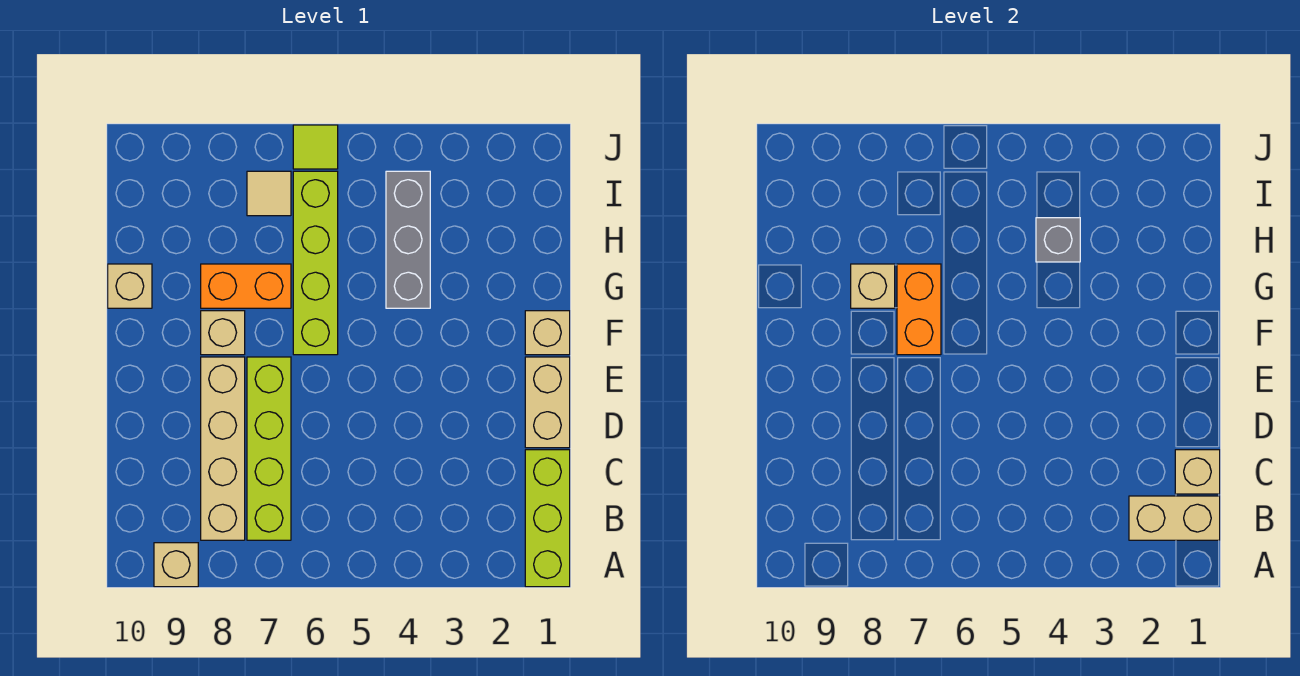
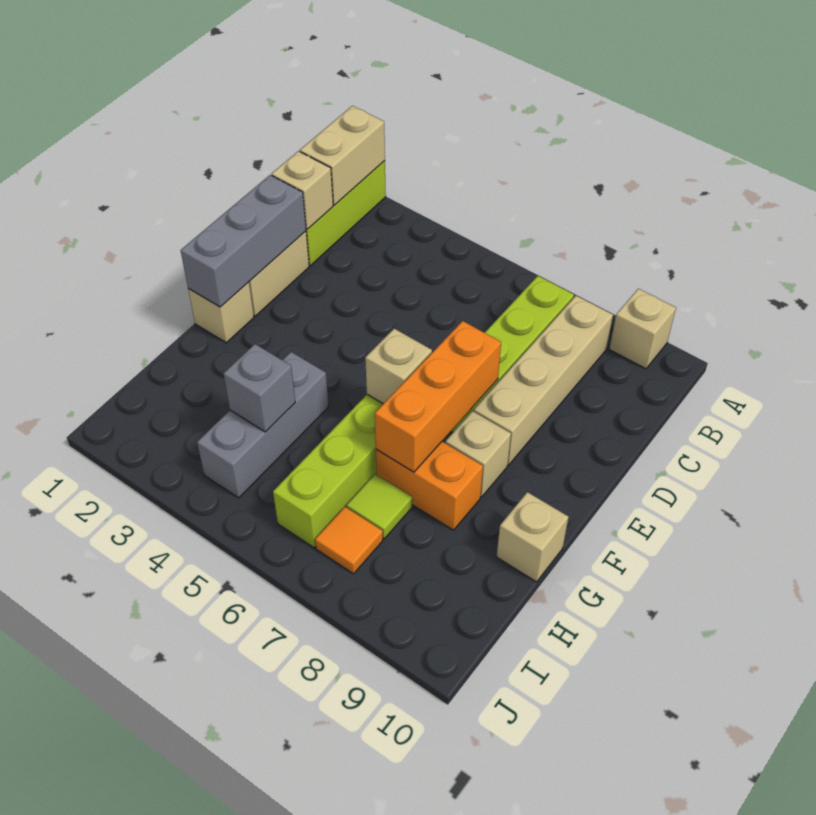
tan brick B1:B2 level 2 -> tan brick A1:B1 level 2
none -> grey brick D1:F1 level 2
orange brick F7:G7 level 2 -> orange brick E7:G7 level 2
tan brick G8 level 2 -> tan brick F6 level 2
tan tile I7 level 1 -> orange tile I7 level 1
lime tile J6 level 1 -> lime tile H7 level 1

